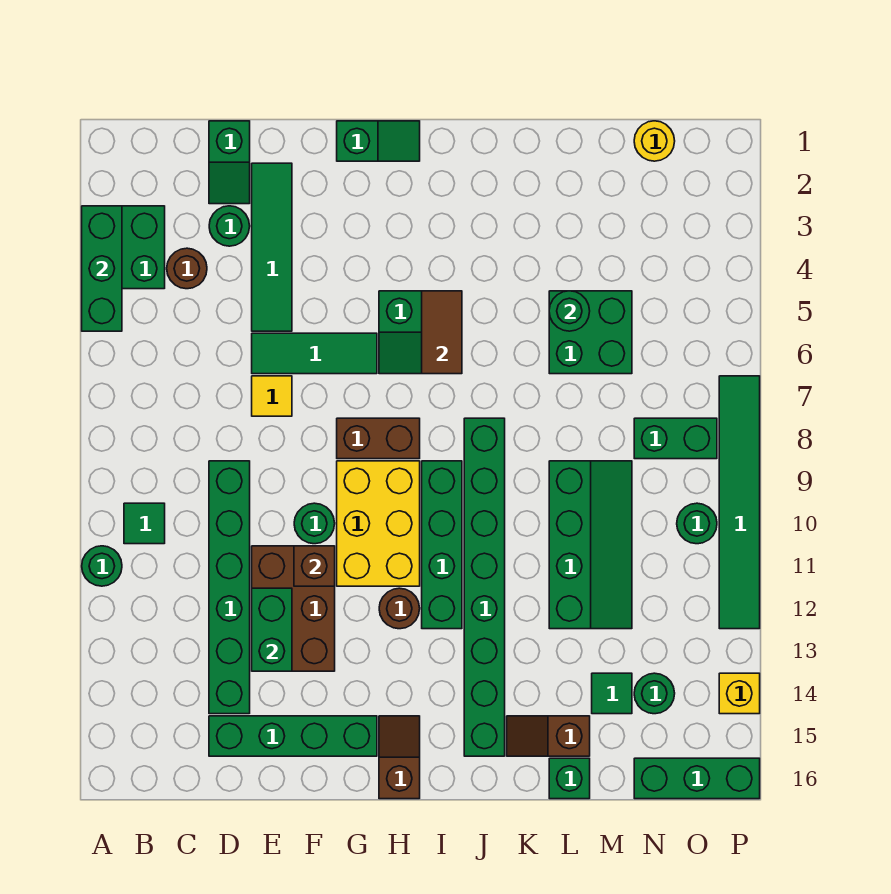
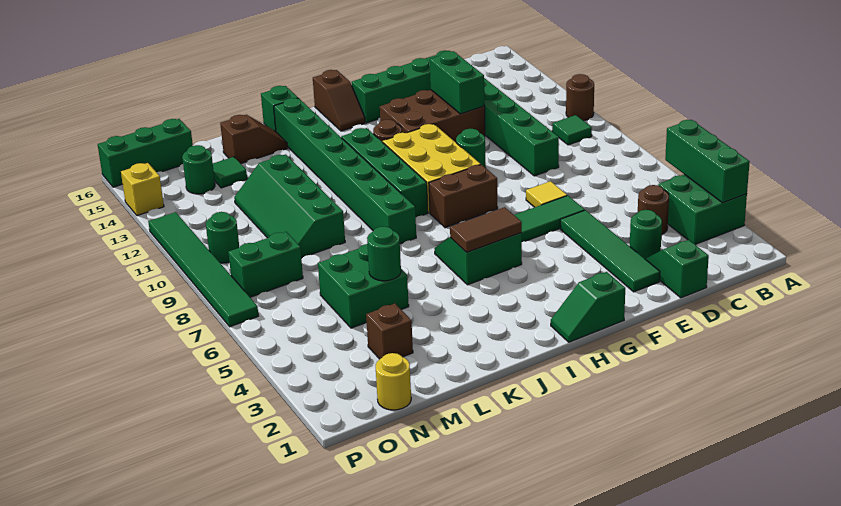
green round brick A11 level 1 -> brown round brick A11 level 1
brown brick E11:F13 level 1 -> brown brick E12:G13 level 1
brown brick F11 level 2 -> brown brick M3 level 1
brown tile I5:I6 level 2 -> brown tile H5:I5 level 2
green brick L16 level 1 -> green brick J16 level 1

